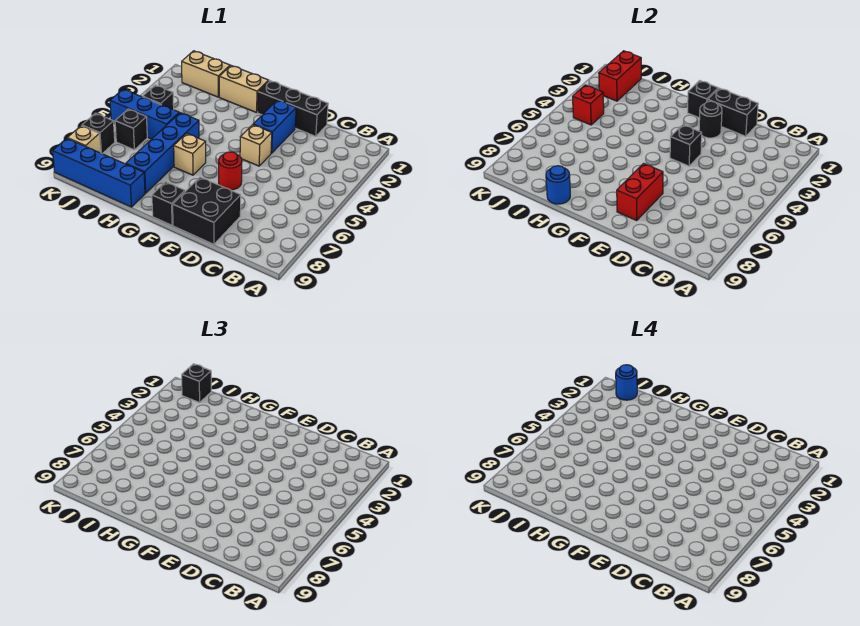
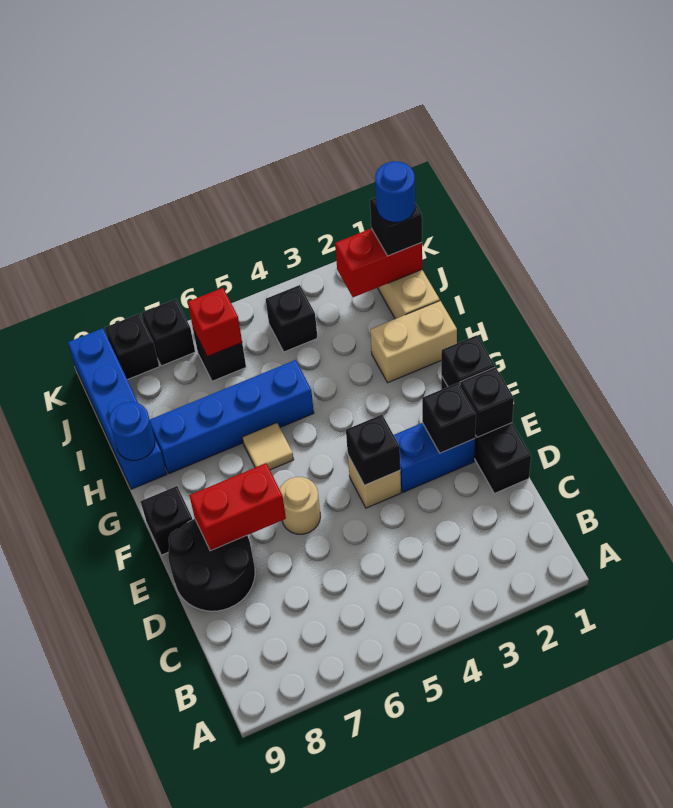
black brick D1:E1 level 2 -> black brick E1 level 2
black brick D8:E9 level 1 -> black round brick D8:E9 level 1
black round brick E2 level 2 -> black brick E2 level 2
red round brick E6 level 1 -> tan round brick E6 level 1
tan brick G1:H1 level 1 -> tan brick H1:H2 level 1
tan brick G6 level 1 -> tan tile G6 level 1
blue brick I5:K5 level 1 -> none
red brick J4 level 2 -> red brick J6 level 2
tan brick K8 level 1 -> black brick K8 level 1

